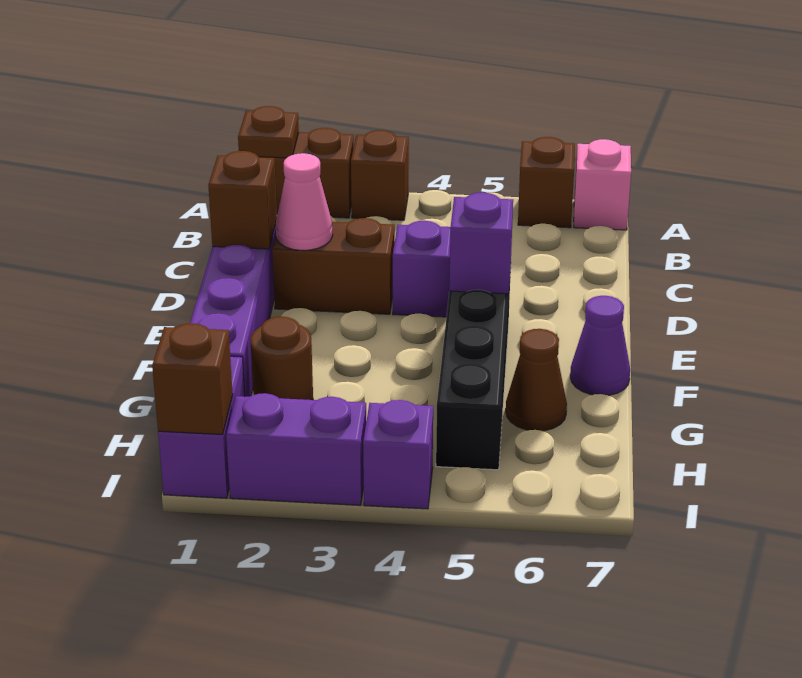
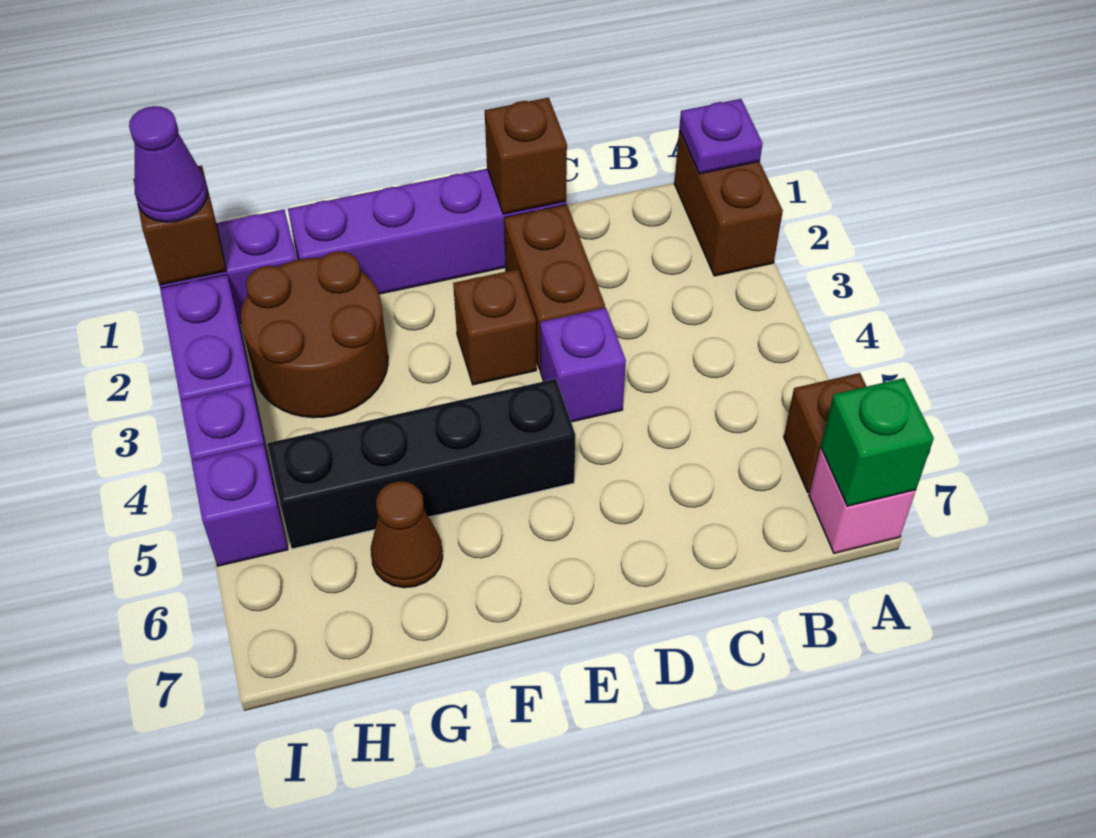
brown plate A1 level 2 -> purple plate A1 level 2
brown brick A3 level 1 -> brown brick E3 level 1
none -> green brick A7 level 2
pink cone D2 level 2 -> none
purple brick E5 level 2 -> purple brick I5 level 1
purple cone F7 level 1 -> purple cone I1 level 3
brown round brick G2 level 1 -> brown round brick G2:H3 level 1

